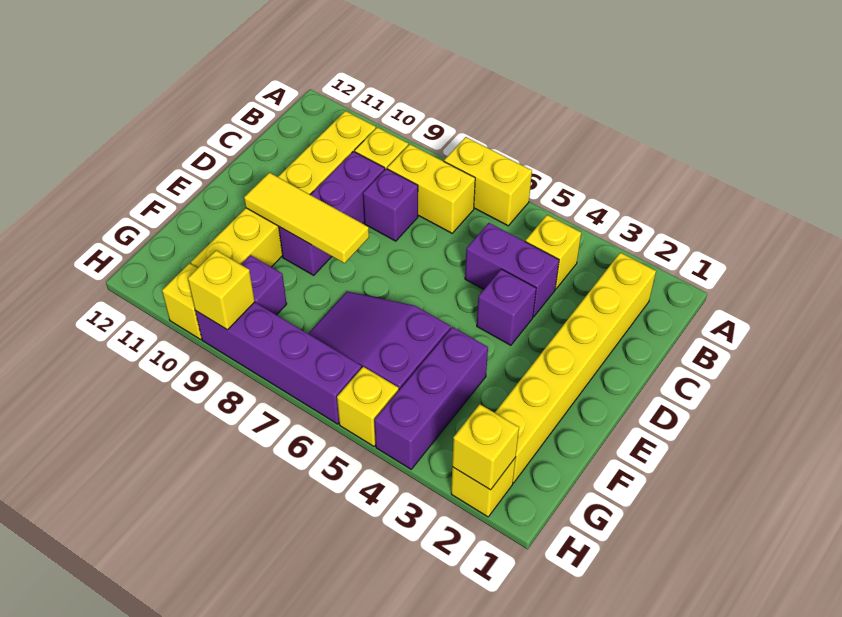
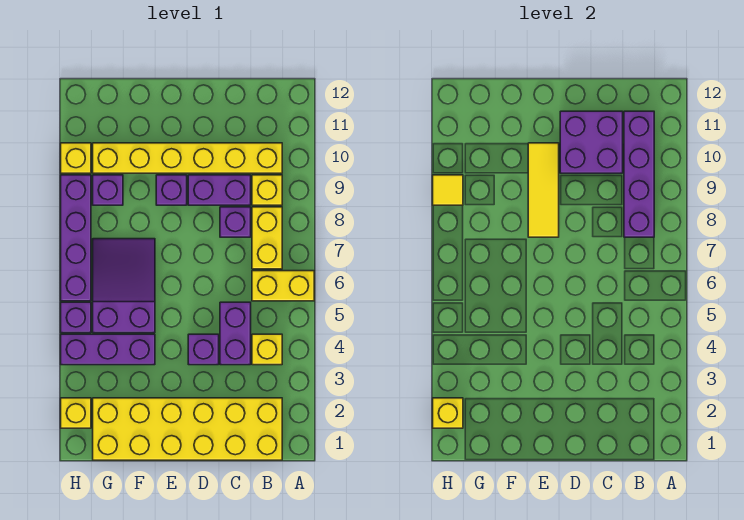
yellow brick A6:A7 level 1 -> yellow brick A6:B6 level 1
yellow brick B2:G2 level 1 -> yellow brick B1:G2 level 1
none -> purple brick B8:B11 level 2
none -> purple brick C10:D11 level 2
yellow brick H5 level 1 -> purple brick H5 level 1
yellow brick H9 level 2 -> yellow tile H9 level 2

